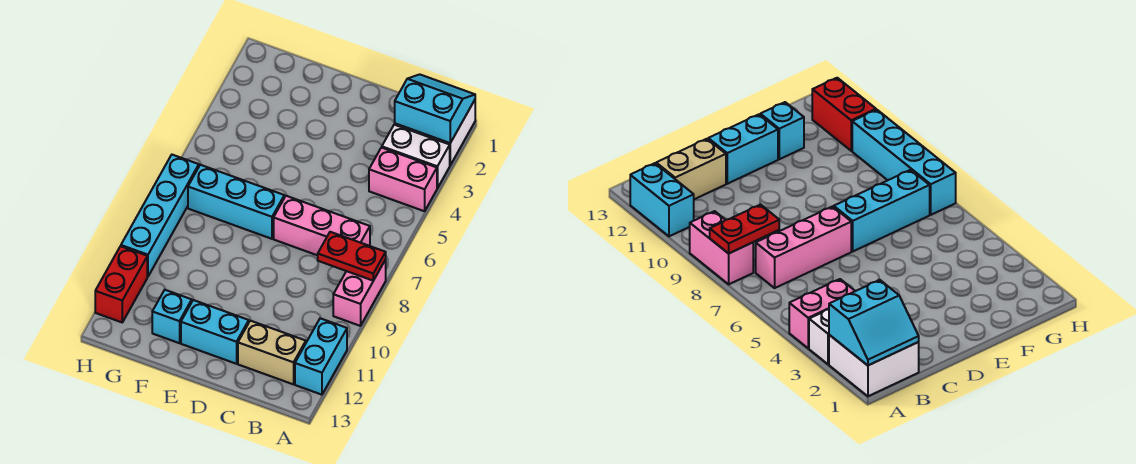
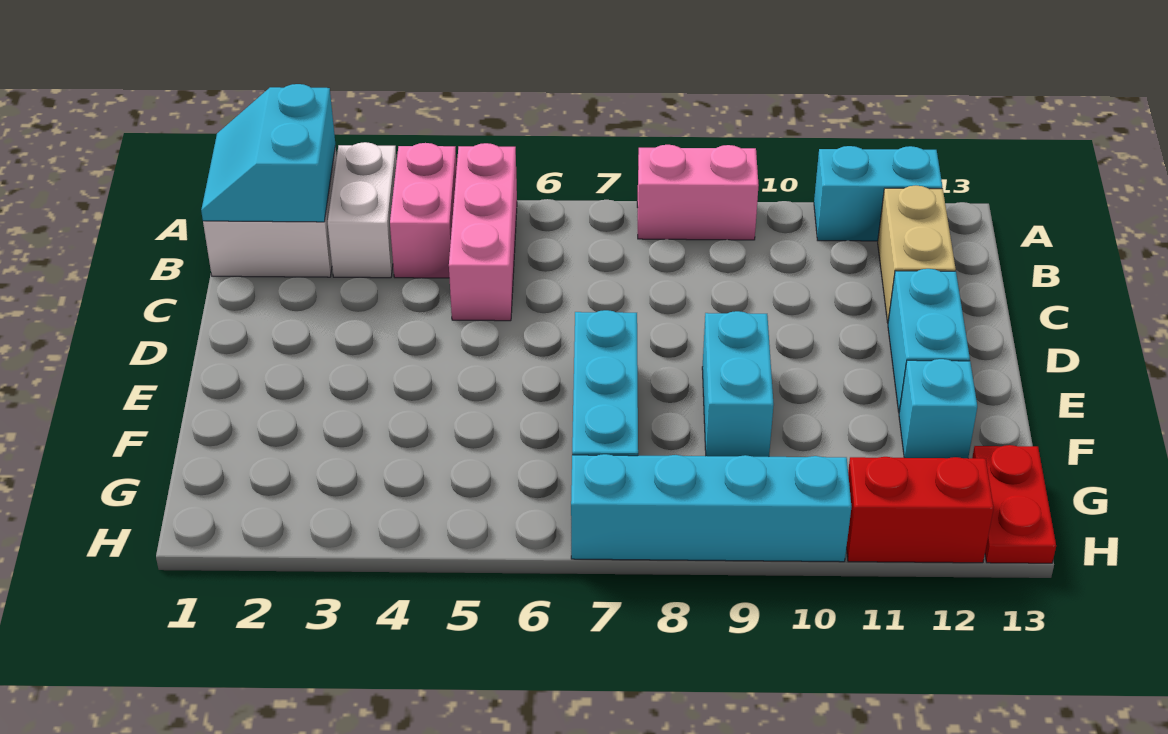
red plate A8:B8 level 2 -> red plate G13:H13 level 1
pink brick B7:D7 level 1 -> pink brick A5:C5 level 1
none -> cyan brick E9:F9 level 1

